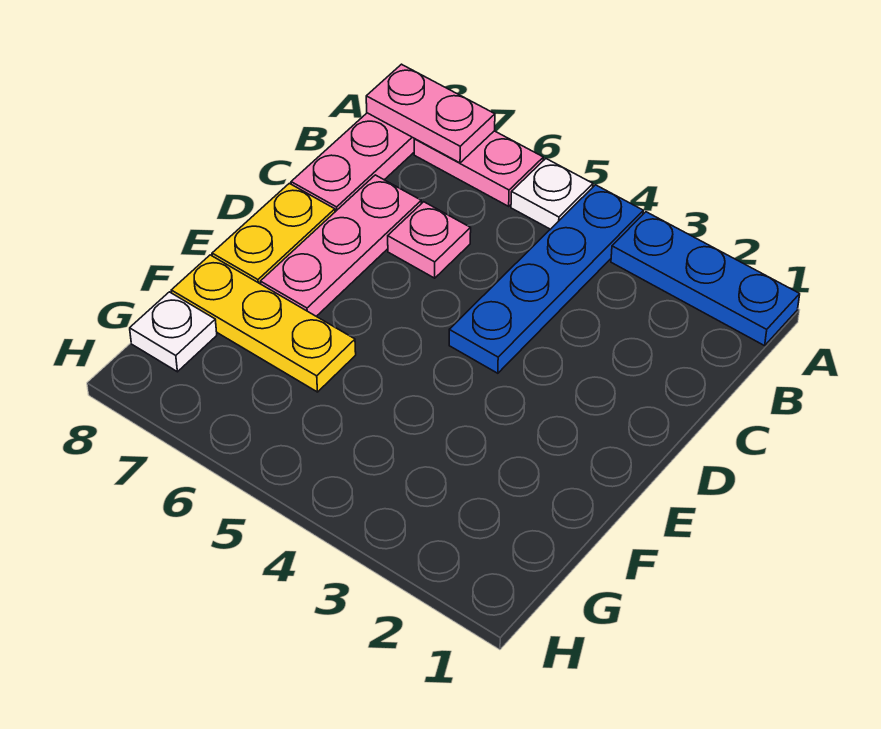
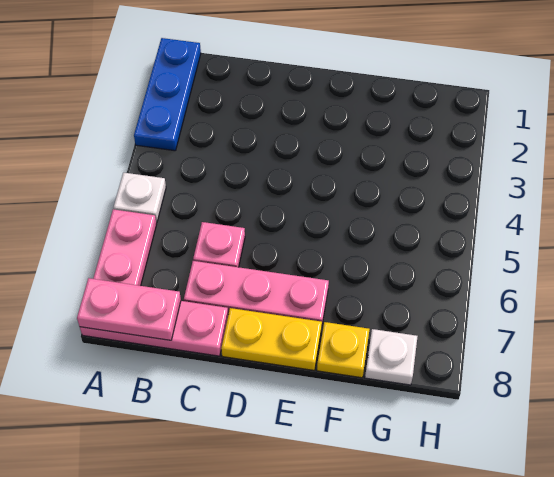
blue plate A4:D4 level 1 -> none
pink plate A7:A8 level 2 -> pink plate A8:B8 level 2
yellow plate F6:F8 level 1 -> yellow plate F8 level 1

